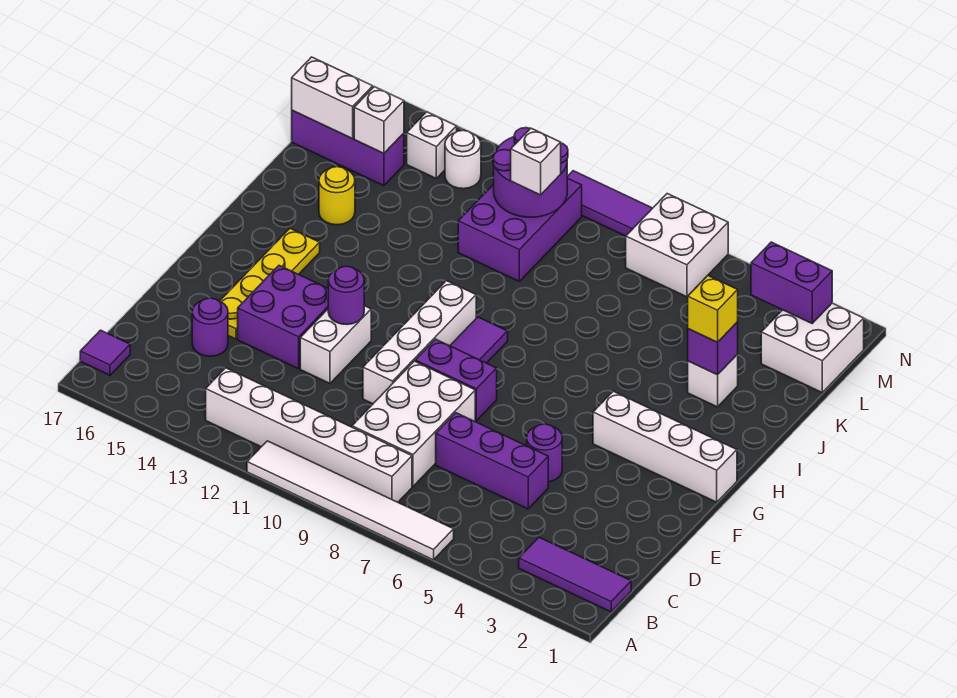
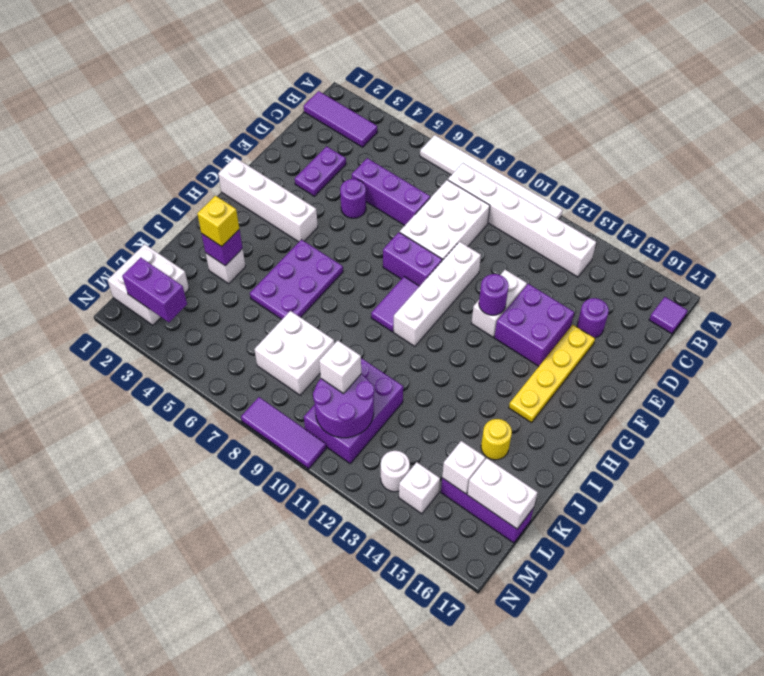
none -> purple plate D3:E3 level 1
none -> purple plate H5:J6 level 1
white brick M6:N7 level 1 -> white brick K7:L8 level 1

